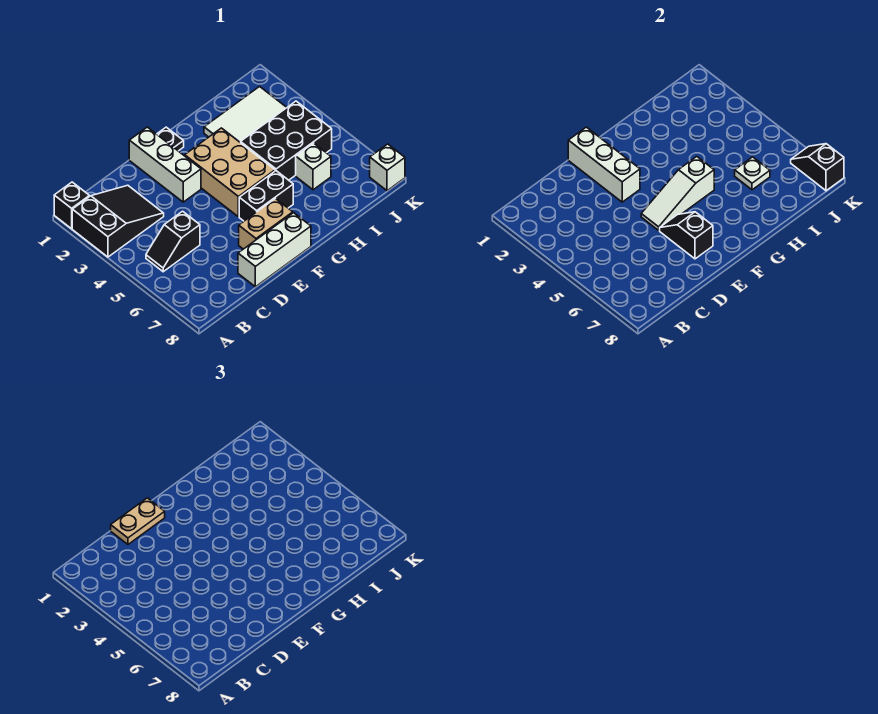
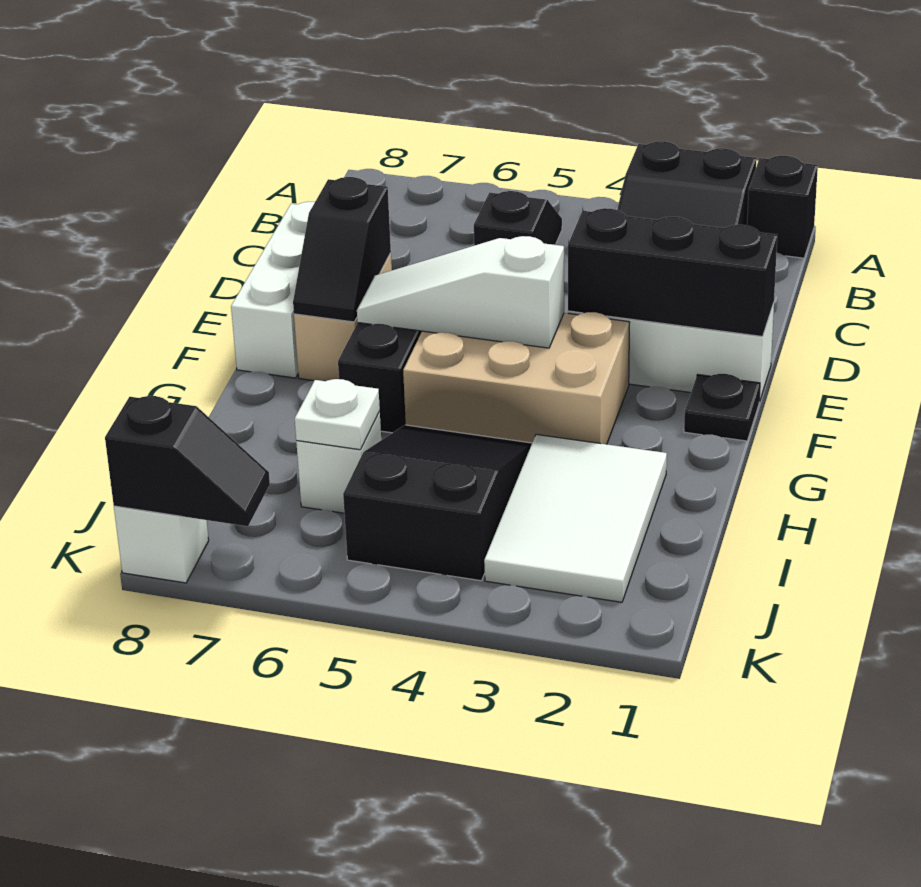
tan plate D1:E1 level 3 -> none
white brick E1:E3 level 2 -> black brick E1:E3 level 2
white slope E5:G5 level 2 top G -> white slope F4:F6 level 2 top 4
black slope E6:E7 level 2 top 7 -> black slope E7:F7 level 2 top E
black brick H4:J5 level 1 -> black slope H4:J5 level 1 top J

